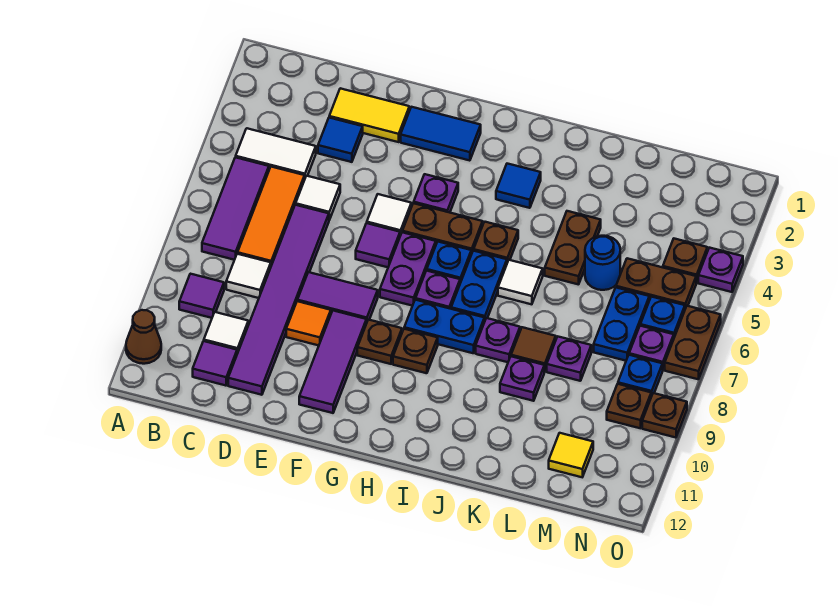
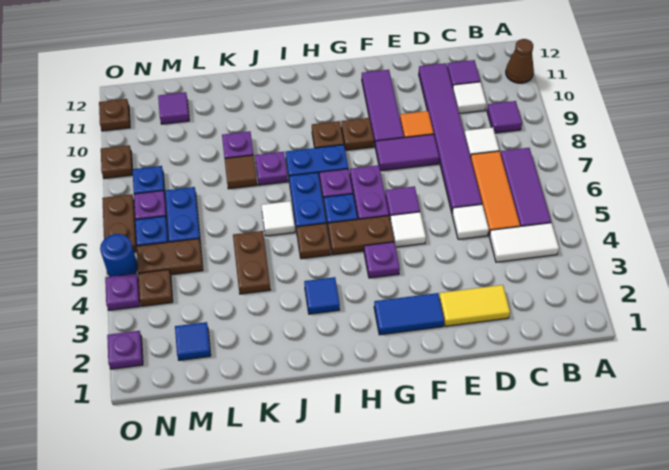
blue tile D3 level 1 -> blue tile M2 level 1
blue round brick L5 level 1 -> blue round brick O5 level 1
purple plate L8 level 1 -> purple plate O2 level 1
yellow tile M11 level 1 -> purple tile M11 level 1
brown plate N9 level 1 -> brown plate O11 level 1

